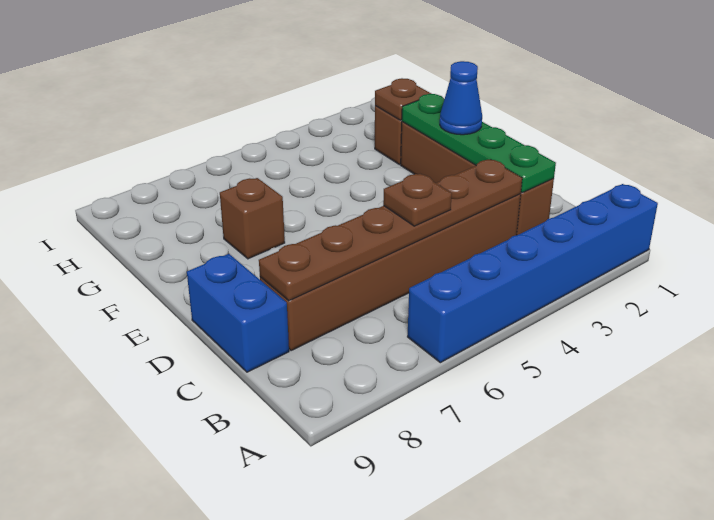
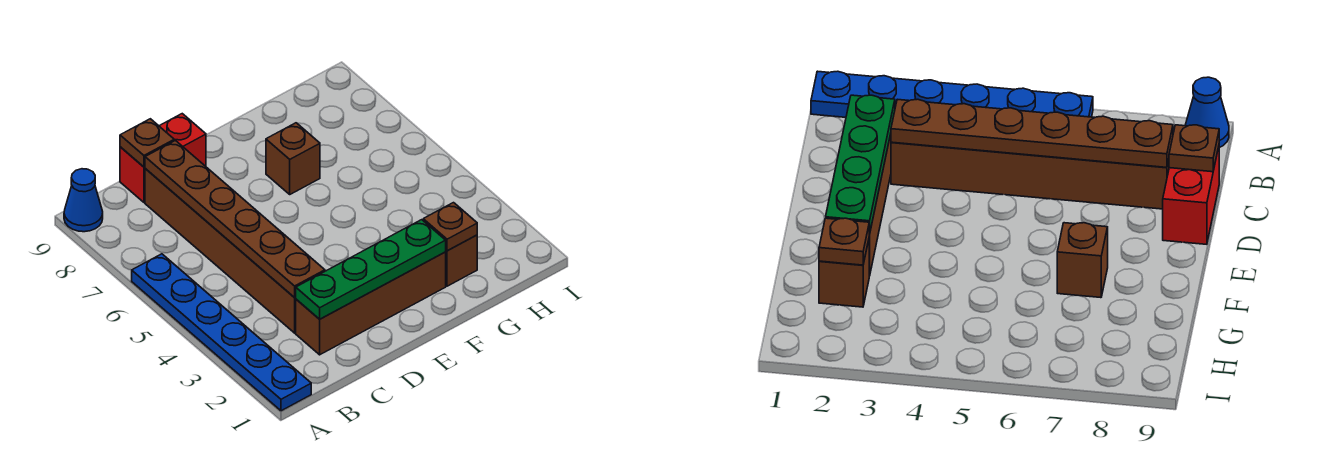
blue brick A1:A6 level 1 -> blue plate A1:A6 level 1
brown plate C5 level 3 -> brown plate C9 level 2
blue brick C9:D9 level 1 -> red brick C9:D9 level 1
blue cone E2 level 3 -> blue cone A9 level 1

